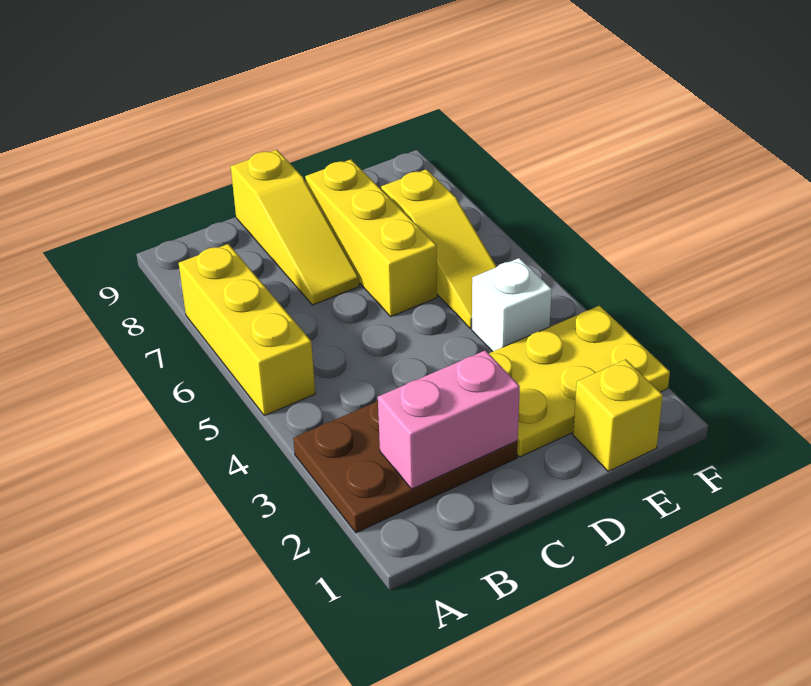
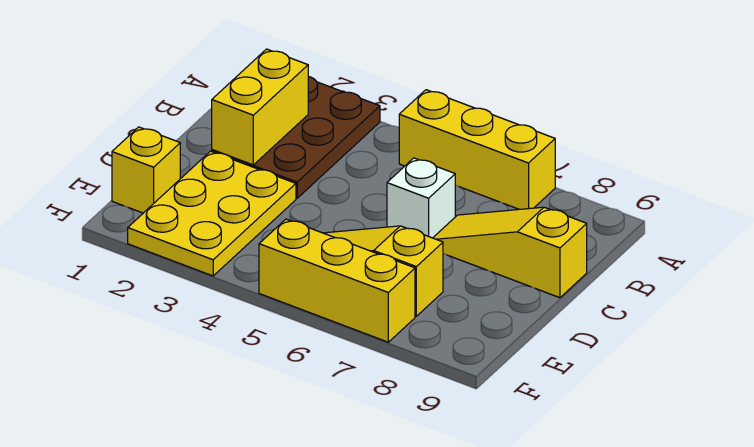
pink brick B2:C2 level 2 -> yellow brick B2:C2 level 2
yellow brick D6:D8 level 1 -> yellow brick F5:F7 level 1
white brick E4 level 1 -> white brick C6 level 1

